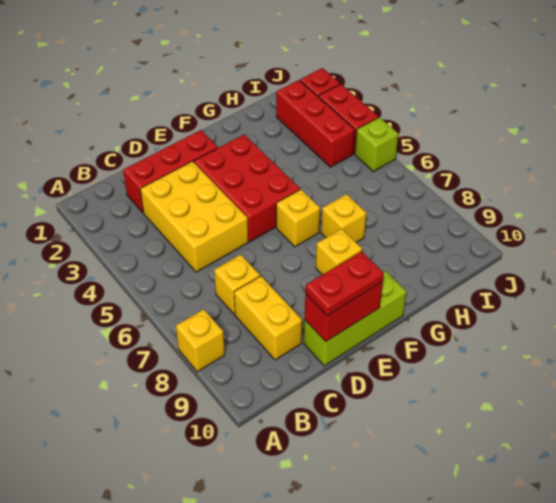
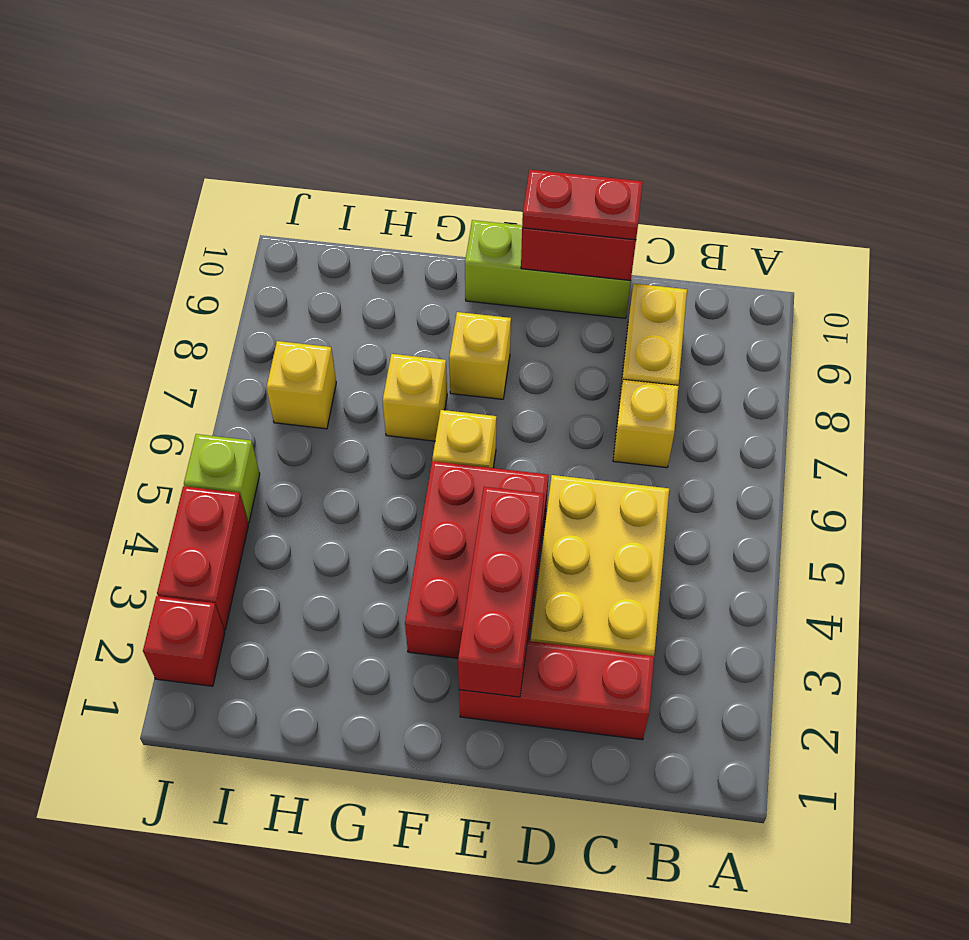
yellow brick A8 level 1 -> yellow brick I7 level 1
red brick I2:I4 level 1 -> red brick E2:E4 level 2

